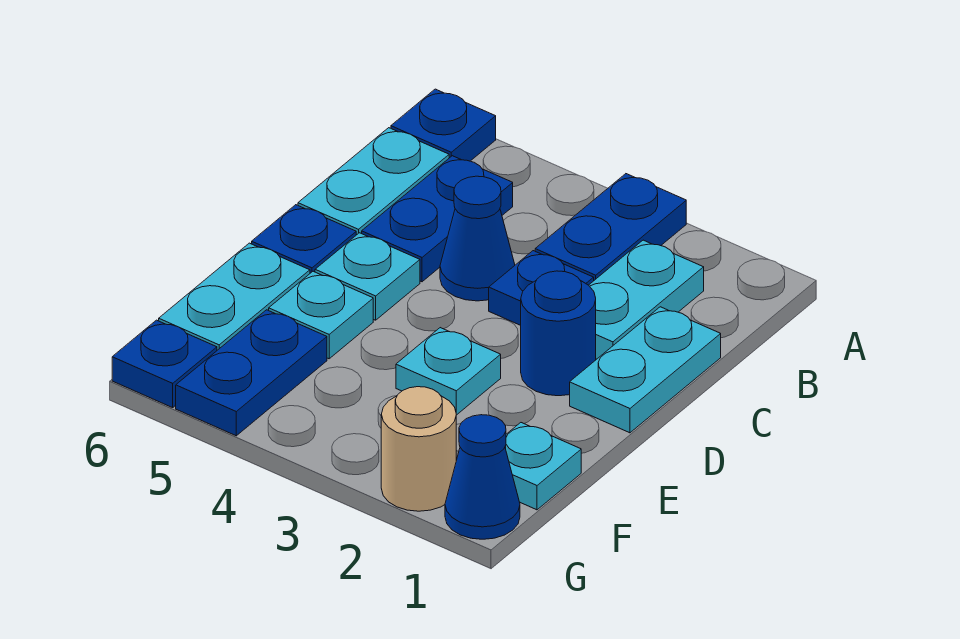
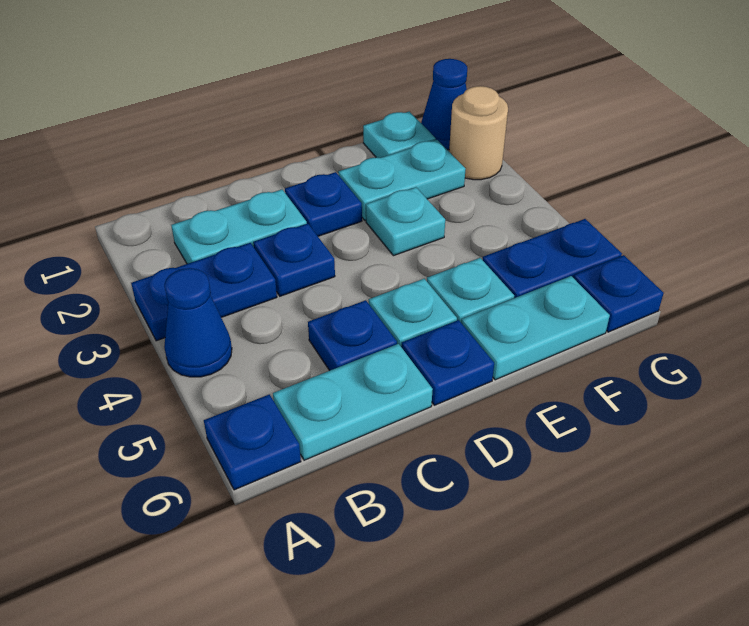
blue plate B5:C5 level 1 -> blue plate C5 level 1
cyan plate C1:D1 level 1 -> cyan plate E2:F2 level 1
blue cone C4 level 1 -> blue cone A4 level 1
blue round brick D2 level 1 -> blue plate D2 level 1

